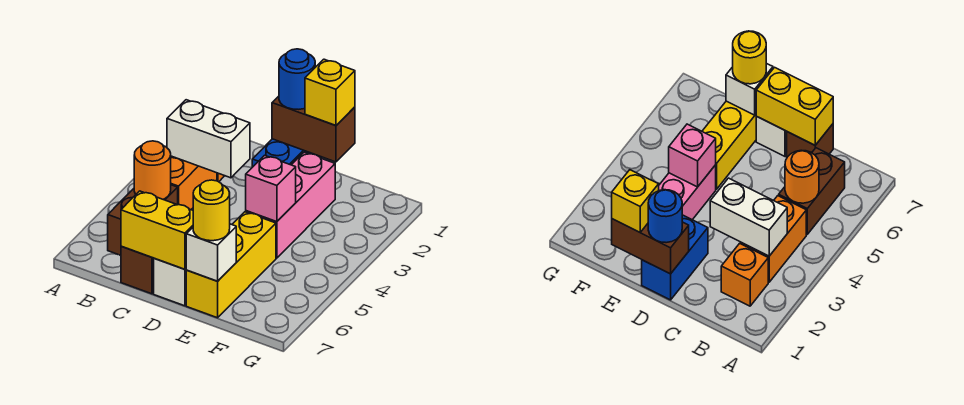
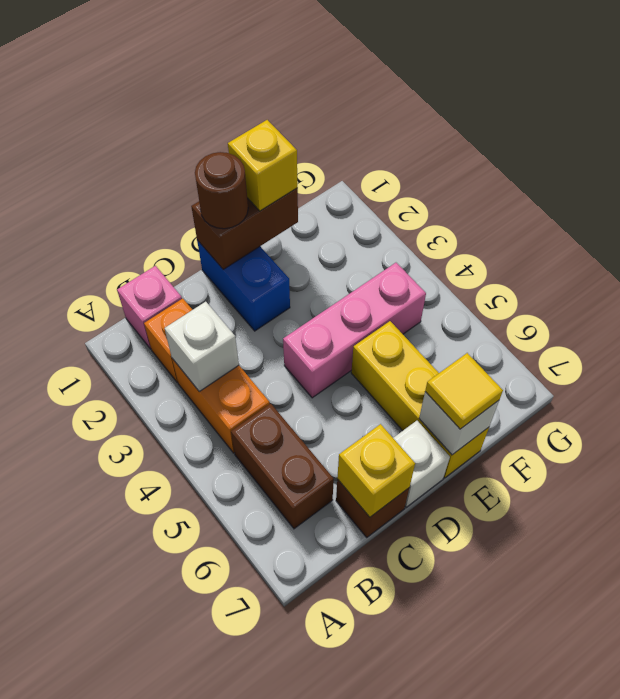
white brick B3:C3 level 2 -> white brick B3 level 2
orange round brick B5 level 2 -> none
yellow brick C7:D7 level 2 -> yellow brick C7 level 2
blue round brick D1 level 3 -> brown round brick D1 level 3
pink brick E2:E4 level 1 -> pink brick D4:F4 level 1
pink brick E4 level 2 -> pink brick B1 level 1
yellow round brick E7 level 3 -> yellow tile E7 level 3

